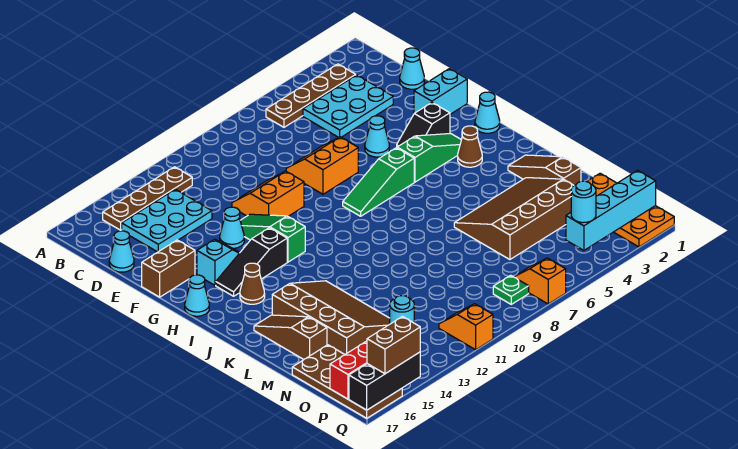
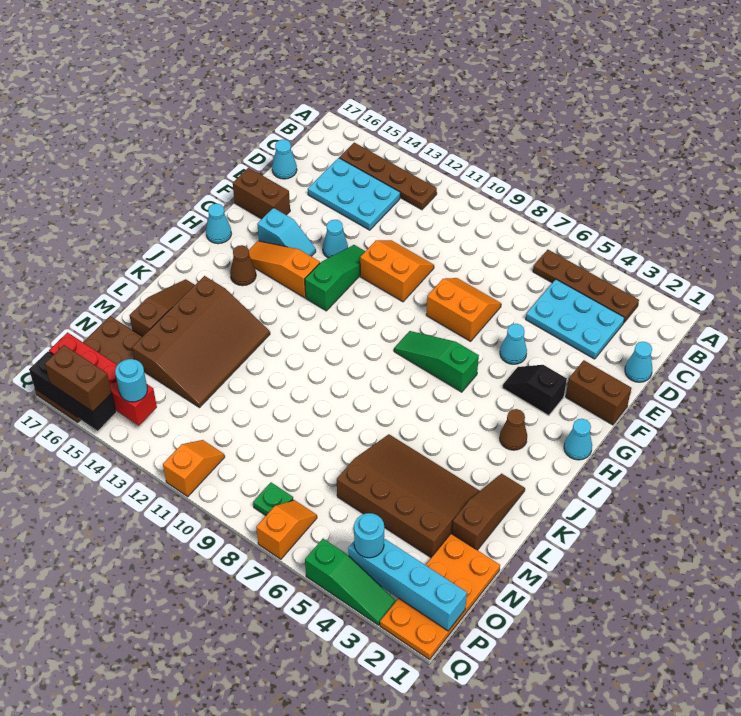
cyan brick F1:F2 level 1 -> brown brick F1:F2 level 1
green slope H3:H5 level 1 top 5 -> green slope Q3:Q5 level 1 top 5
black slope H13:H15 level 1 top 13 -> orange slope H13:H15 level 1 top 13

